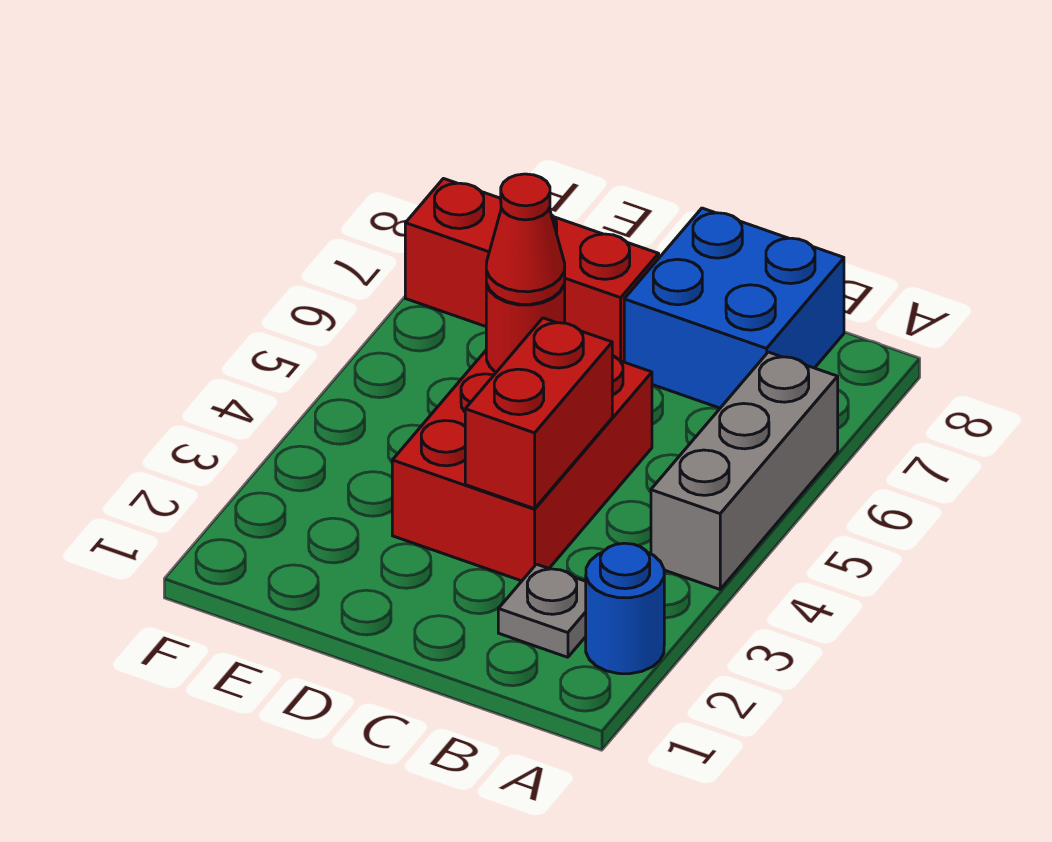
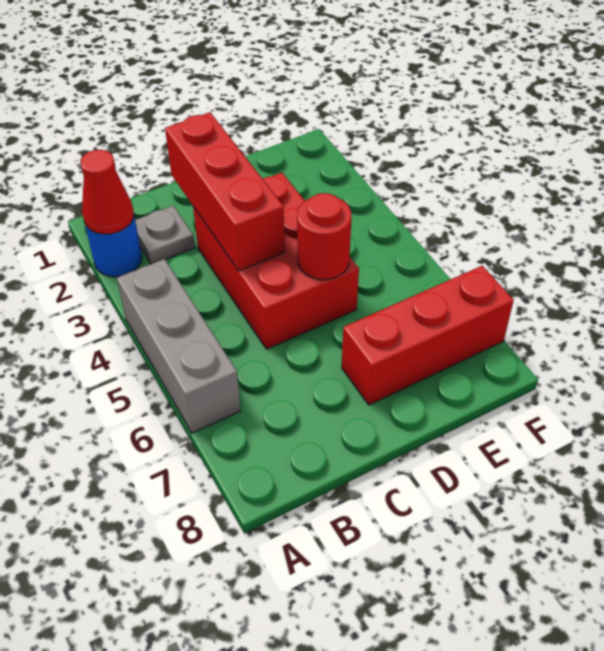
blue brick B7:C8 level 1 -> none
red brick C3:C4 level 2 -> red brick C2:C4 level 2
red cone D5 level 3 -> red cone A2 level 2

